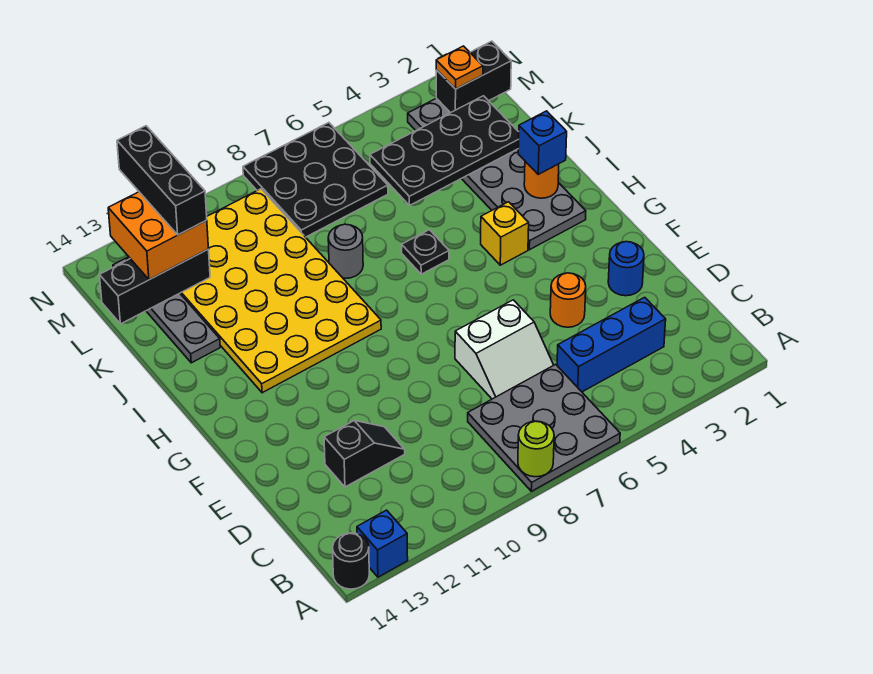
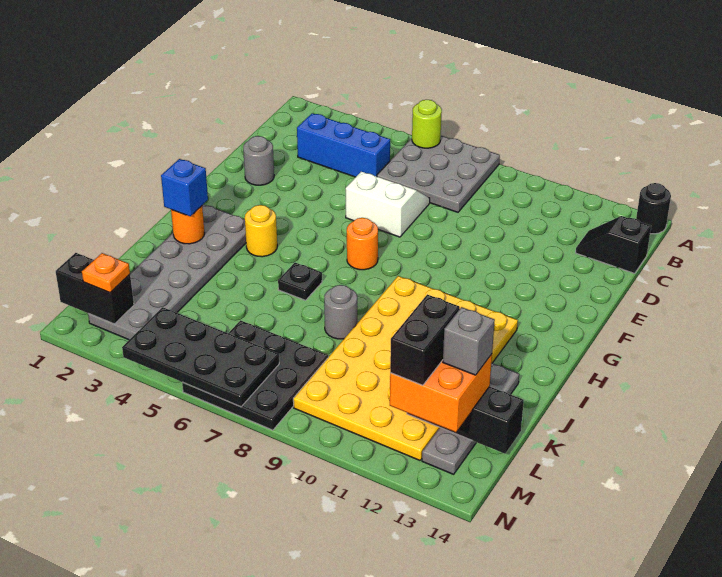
lime round brick A8 level 2 -> lime round brick A6 level 2
blue brick A13 level 1 -> none
black slope D11:D12 level 1 top 12 -> black slope C13:C14 level 1 top 14
blue round brick E2 level 1 -> grey round brick E2 level 1
orange round brick E4 level 1 -> orange round brick G7 level 1
yellow brick H4 level 1 -> yellow round brick H4 level 1
black plate K2:L5 level 2 -> black plate M4:N7 level 2
black brick L12:N12 level 4 -> black brick L12:M12 level 4
none -> grey brick L13 level 4

